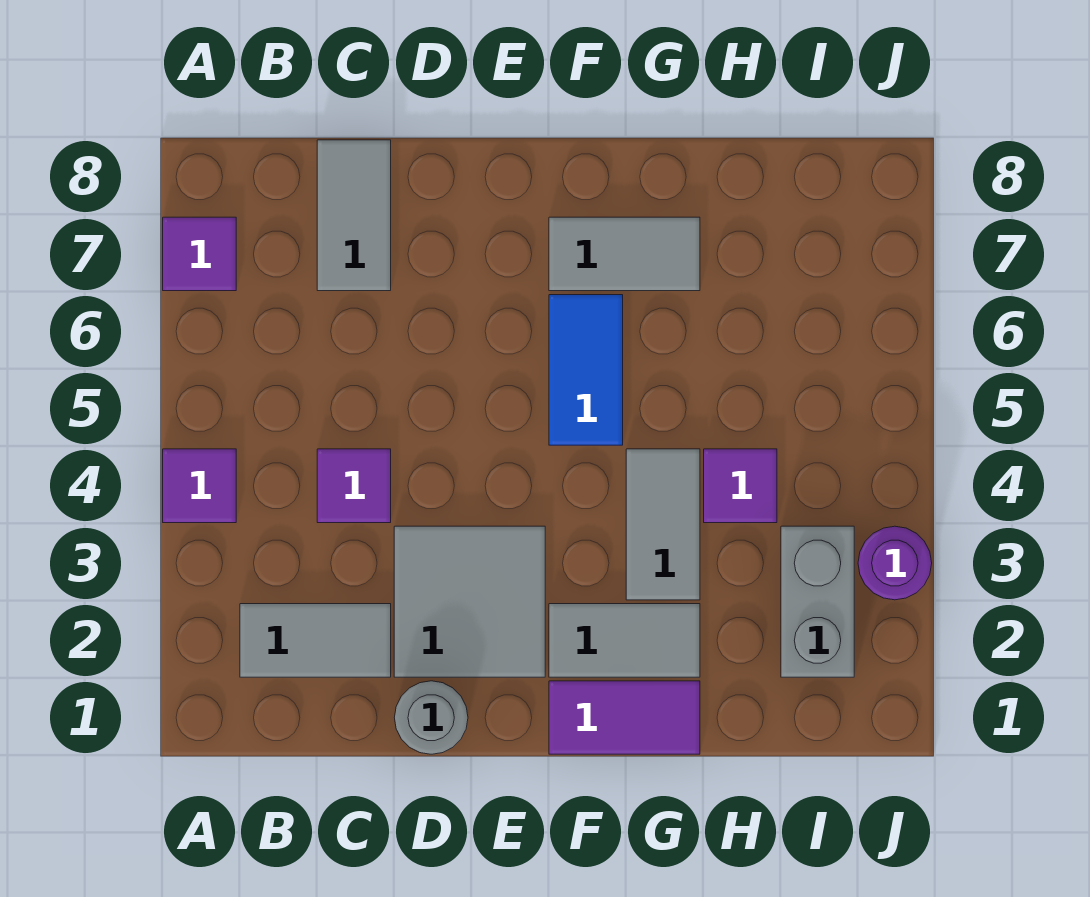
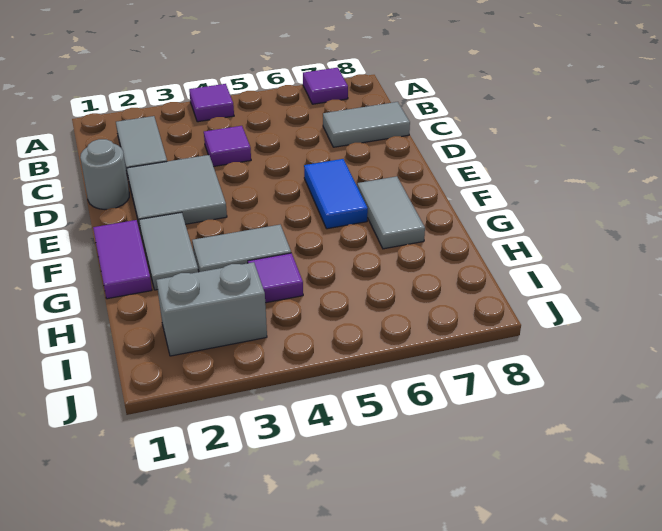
blue tile F5:F6 level 1 -> blue tile E6:F6 level 1
purple round brick J3 level 1 -> none

